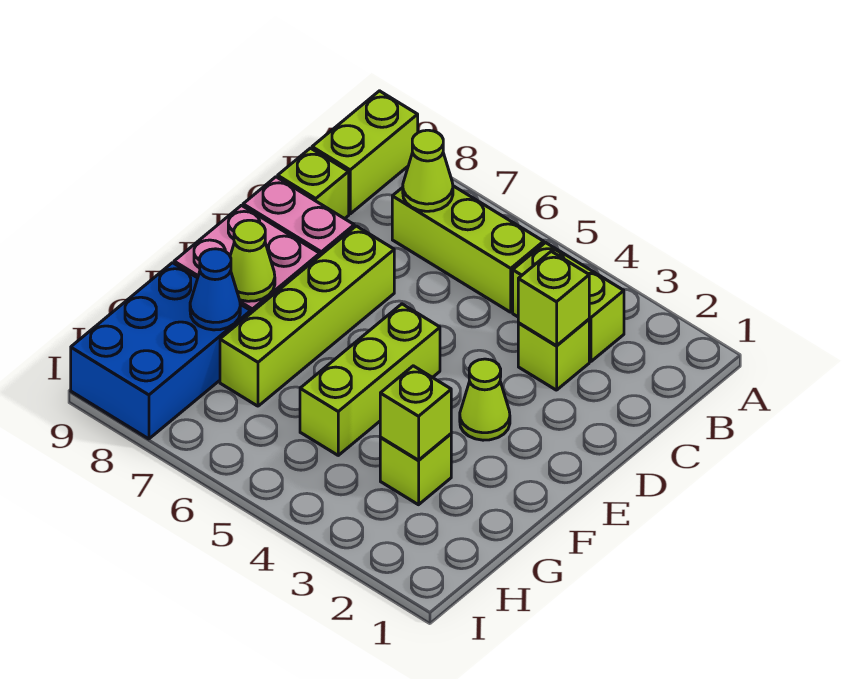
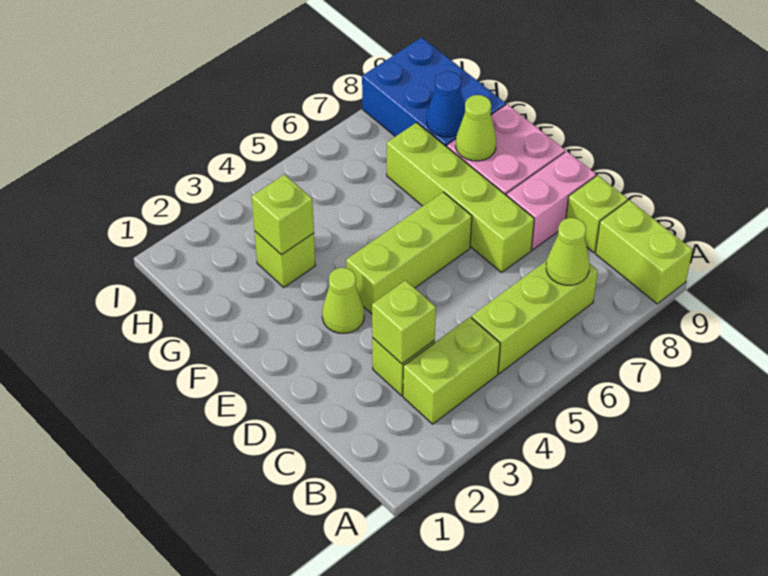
lime brick E5:G5 level 1 -> lime brick E4:E6 level 1

